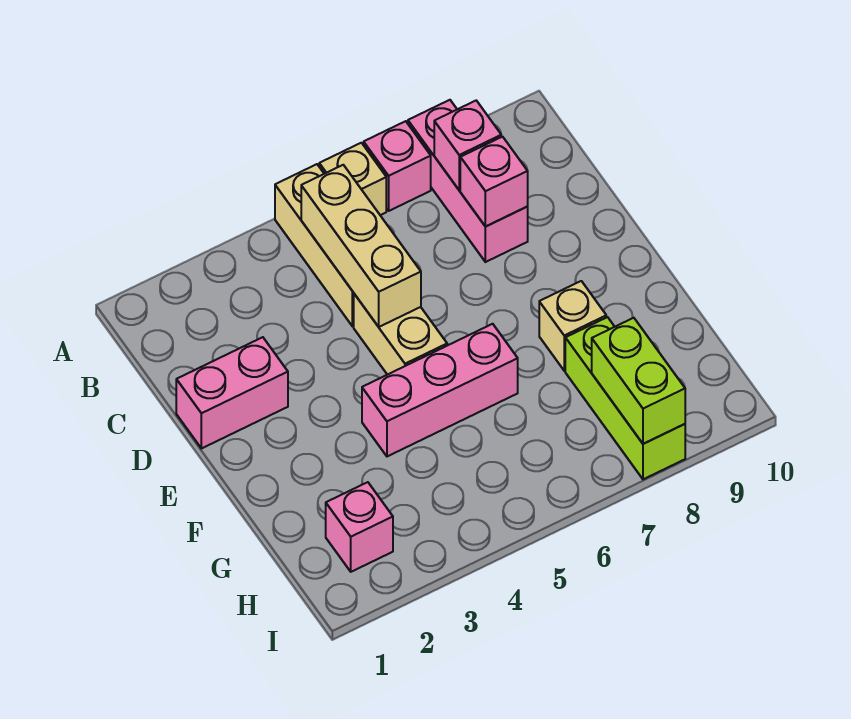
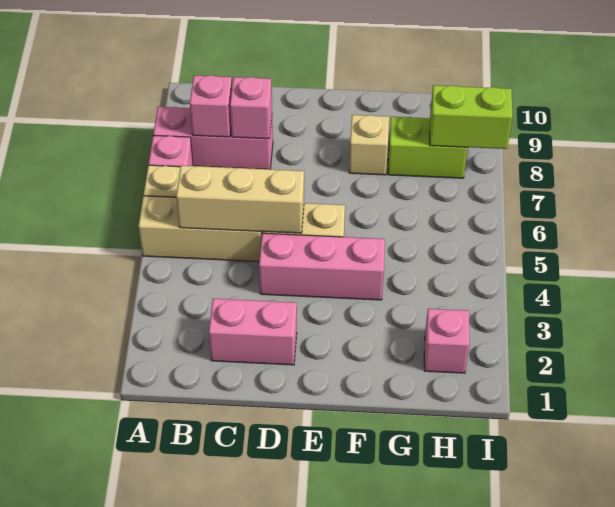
pink brick D1:D2 level 1 -> pink brick C2:D2 level 1
pink brick F4:F6 level 1 -> pink brick D4:F4 level 1
lime brick G8:I8 level 1 -> lime brick G8:H8 level 1

